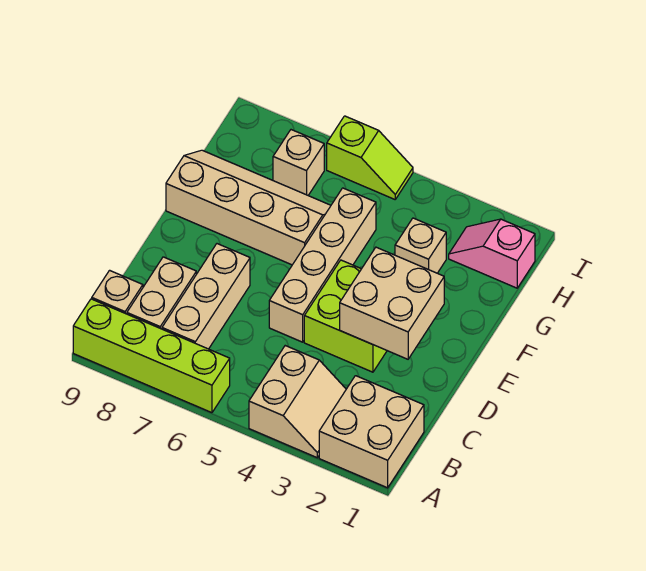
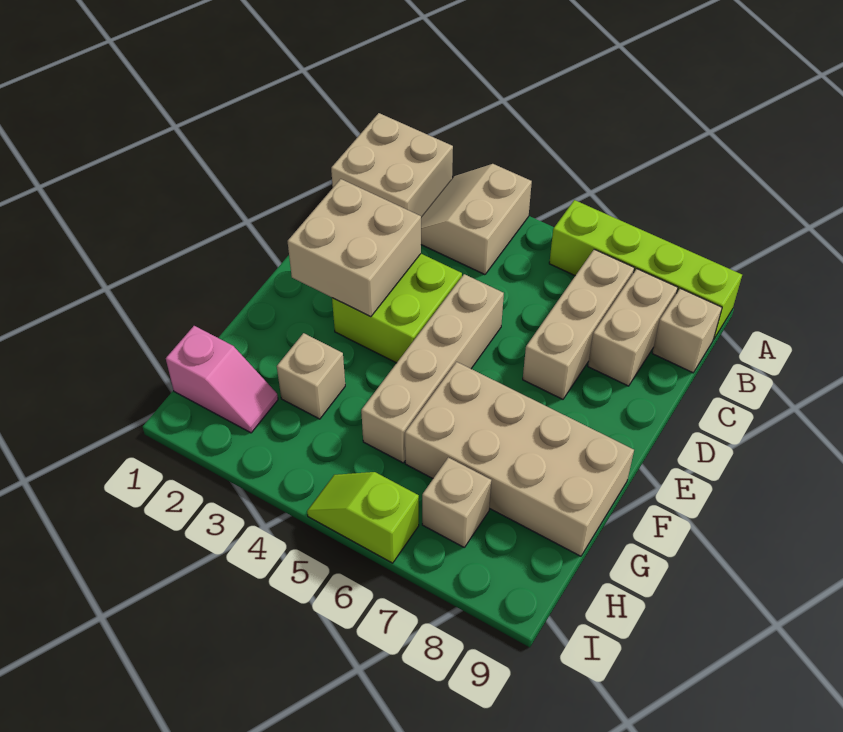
tan slope F6:G9 level 1 top F -> tan brick F6:G9 level 1

